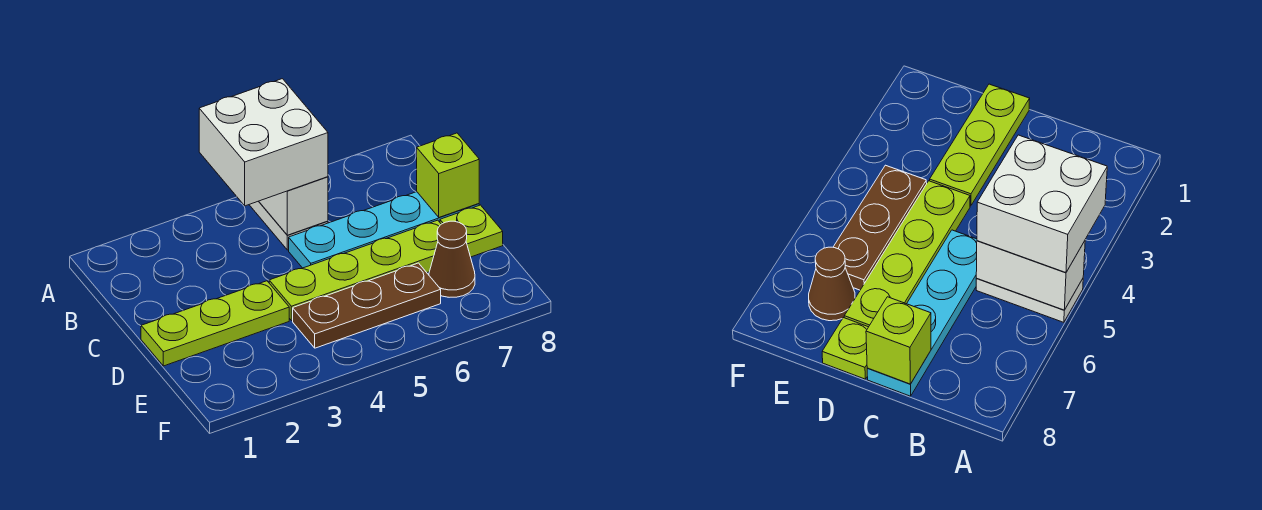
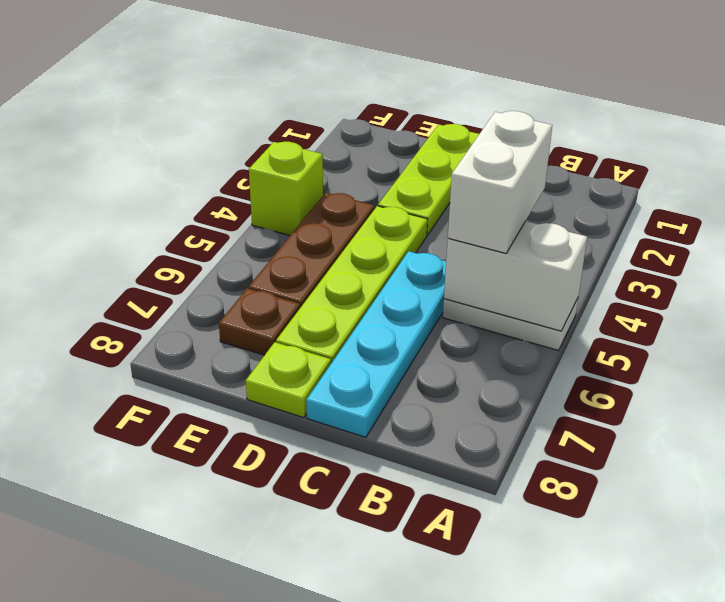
white brick A4:B5 level 3 -> white brick B4:B5 level 3
lime brick C8 level 2 -> lime brick F4 level 1
brown cone E7 level 1 -> brown plate E7 level 1

